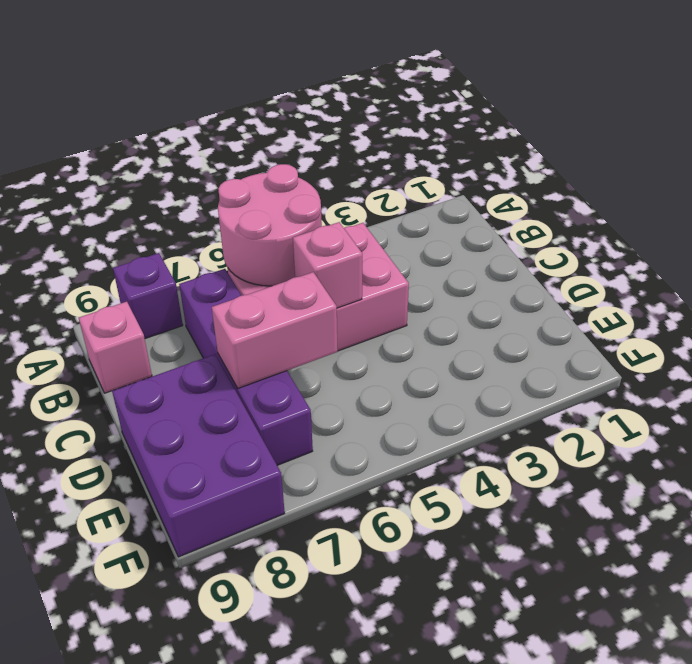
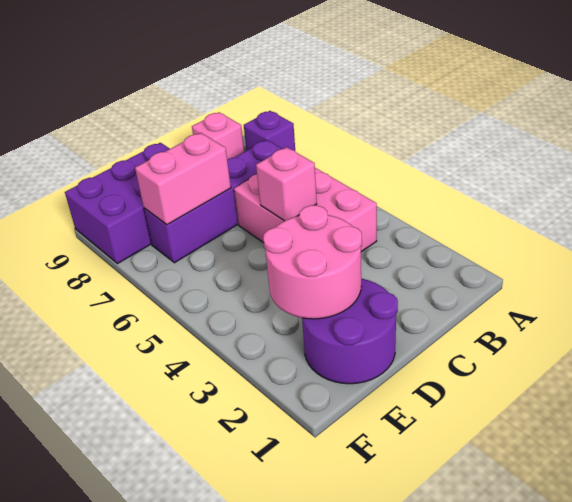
pink round brick A5:B6 level 2 -> pink round brick D2:E3 level 2
none -> purple round brick D1:E2 level 1
pink brick D6:D7 level 2 -> pink brick D7:E7 level 2

